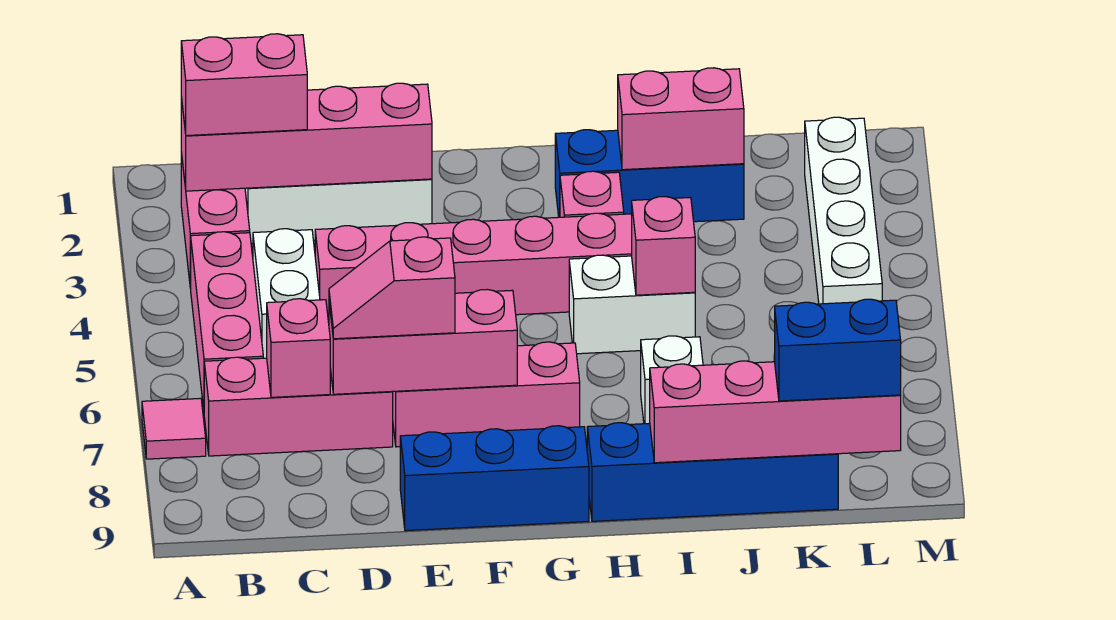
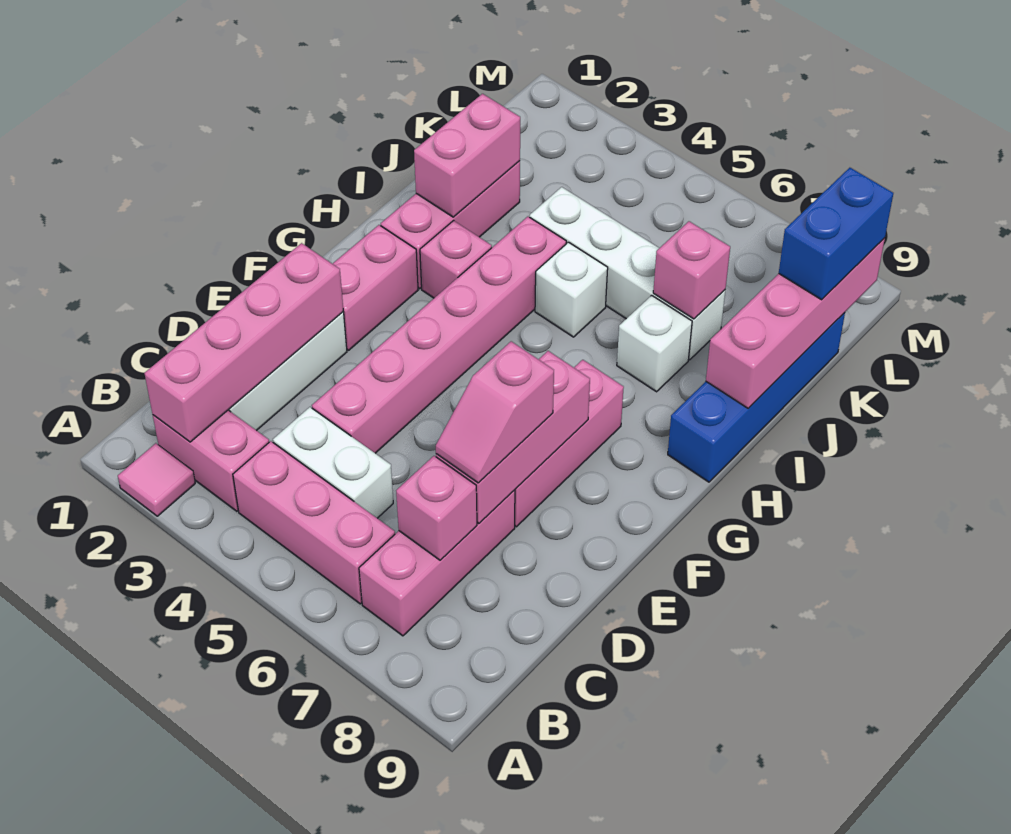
pink tile A7 level 1 -> pink tile A2 level 1
pink brick B2:C2 level 3 -> pink brick F2:G2 level 1
blue brick E9:G9 level 1 -> none
blue brick H2:J2 level 1 -> pink brick H2:J2 level 1
white brick H5:I5 level 1 -> white brick I5 level 1
pink brick I5 level 2 -> pink brick J7 level 2
white brick L2:L5 level 1 -> white brick J4:J7 level 1

